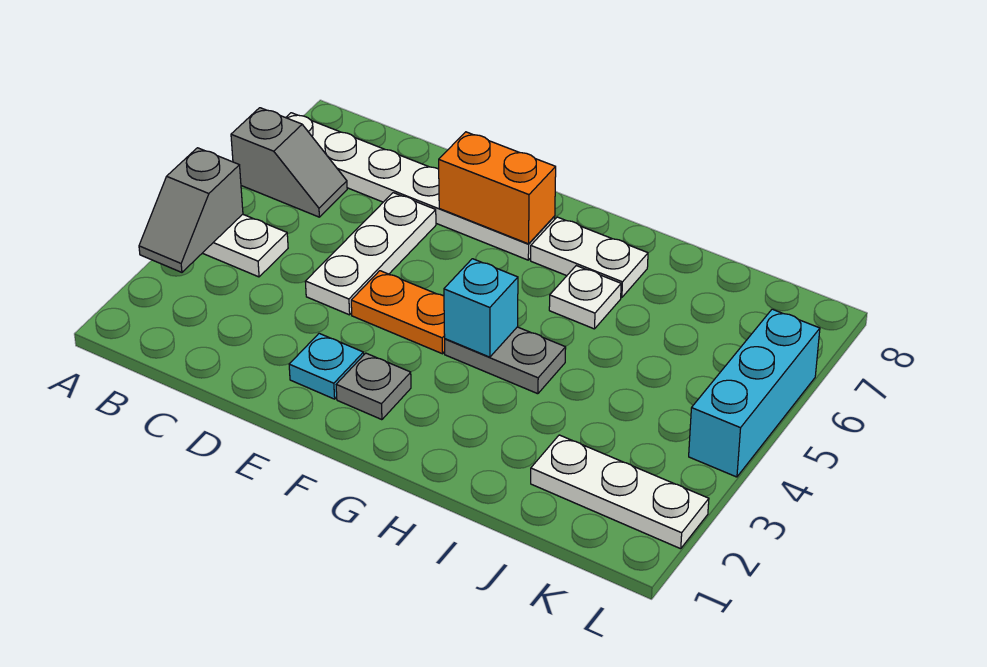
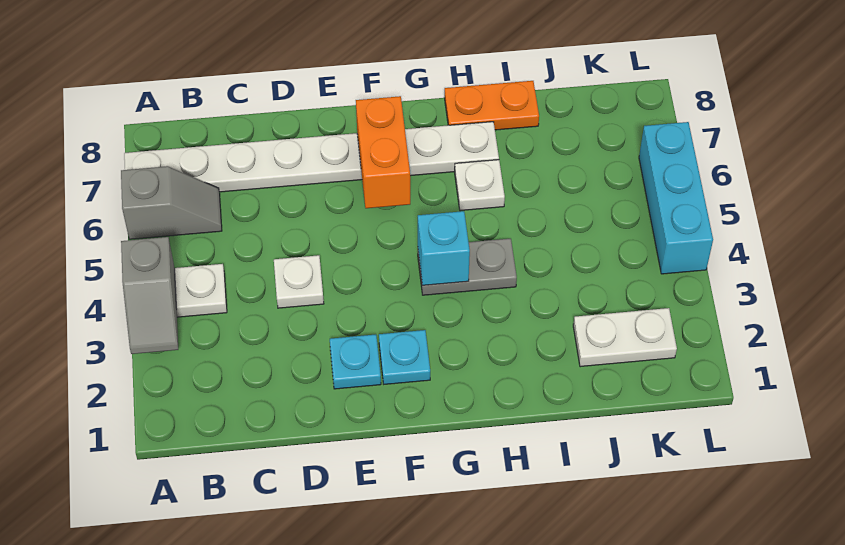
white plate D4:D6 level 1 -> white plate D4 level 1
orange plate E4:F4 level 1 -> orange plate H8:I8 level 1
orange brick E7:F7 level 2 -> orange brick F6:F7 level 2
grey plate F2 level 1 -> cyan plate F2 level 1
white plate J2:L2 level 1 -> white plate J2:K2 level 1

